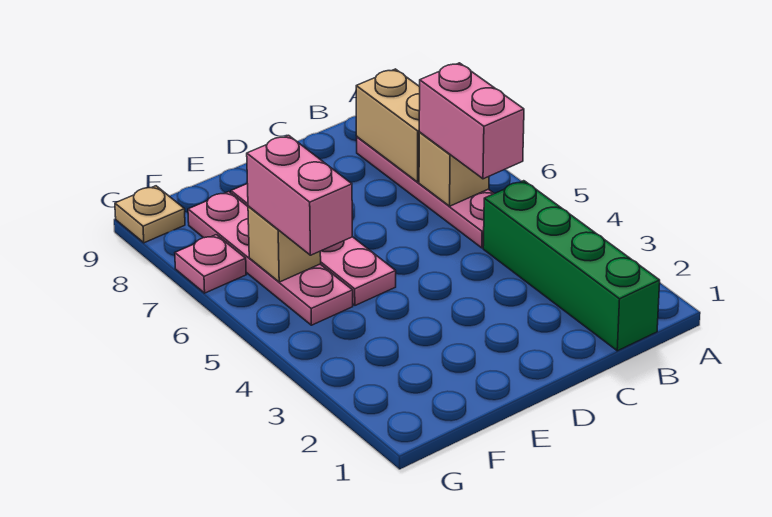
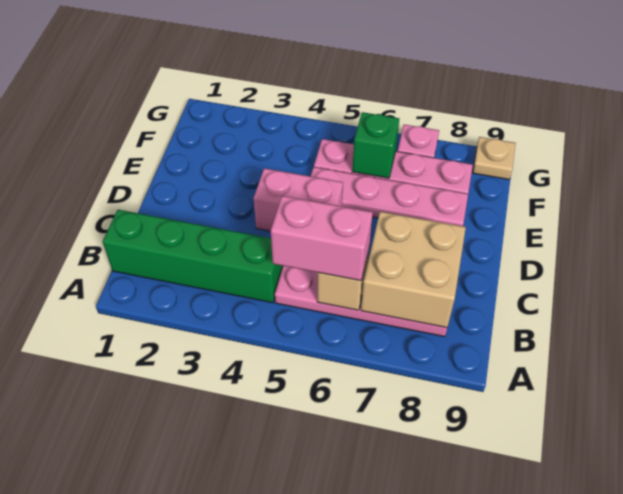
tan brick B7:B8 level 2 -> tan brick B7:C8 level 2
pink brick F5:F6 level 3 -> pink brick D4:D5 level 1
tan brick F6 level 2 -> green brick F6 level 2

